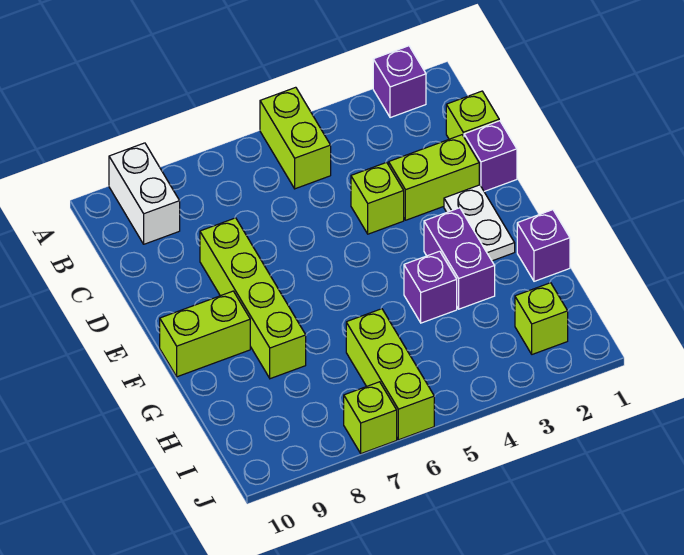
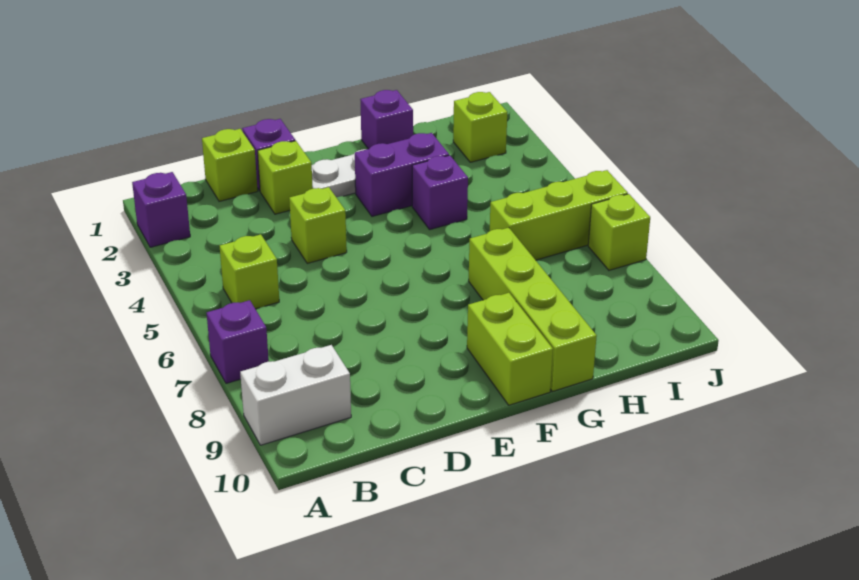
lime brick A5:B5 level 1 -> lime brick B5 level 1
none -> purple brick A7 level 1
lime brick D2:D3 level 1 -> lime brick D2 level 1
lime brick D8:G8 level 1 -> lime brick G7:G10 level 1

